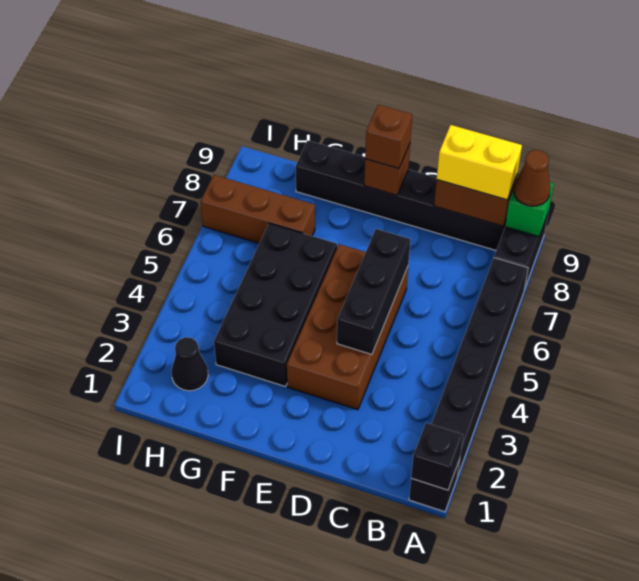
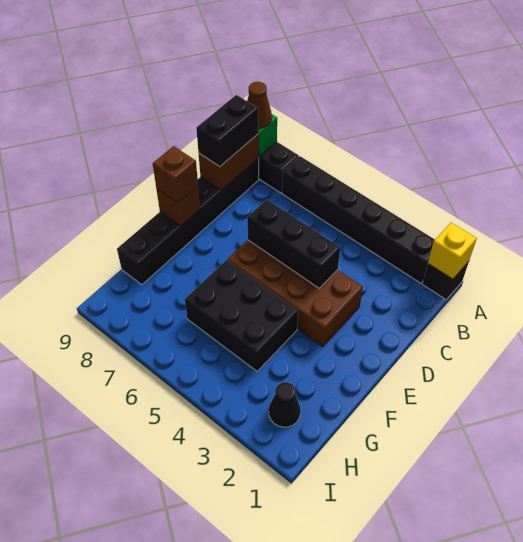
black brick A1 level 2 -> yellow brick A1 level 2
yellow brick B9:C9 level 3 -> black brick B9:C9 level 3
black brick F3:G6 level 1 -> black brick F4:G6 level 1
brown brick G7:I7 level 1 -> none

